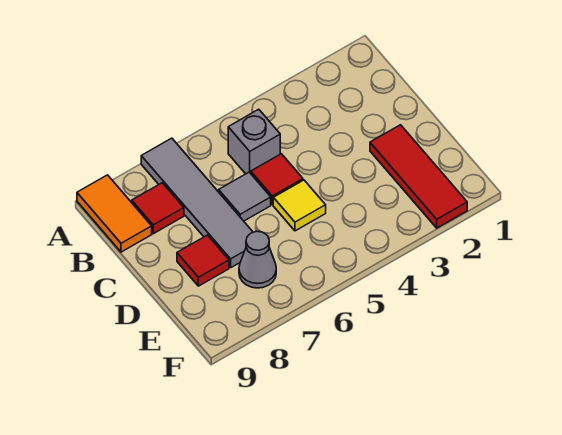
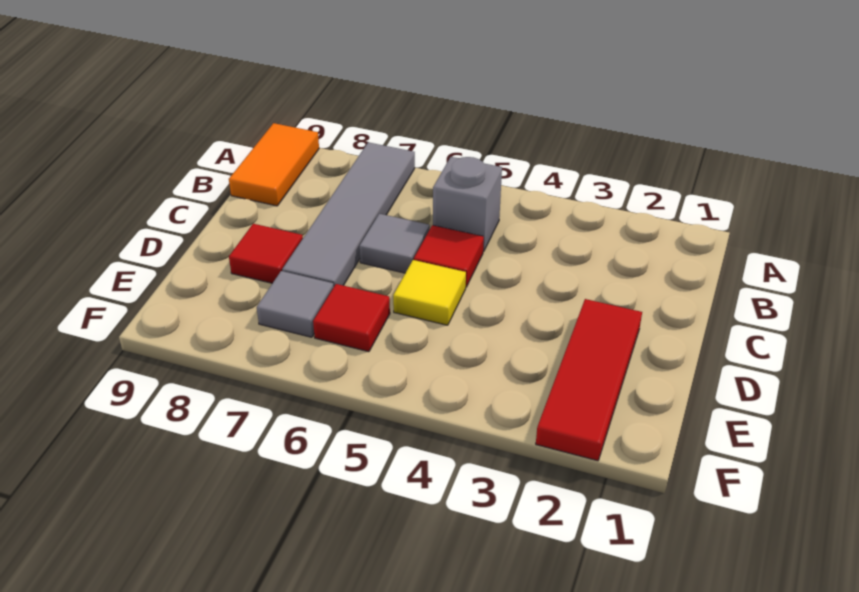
red tile B8 level 1 -> red tile E6 level 1
grey cone E7 level 1 -> grey tile E7 level 1

